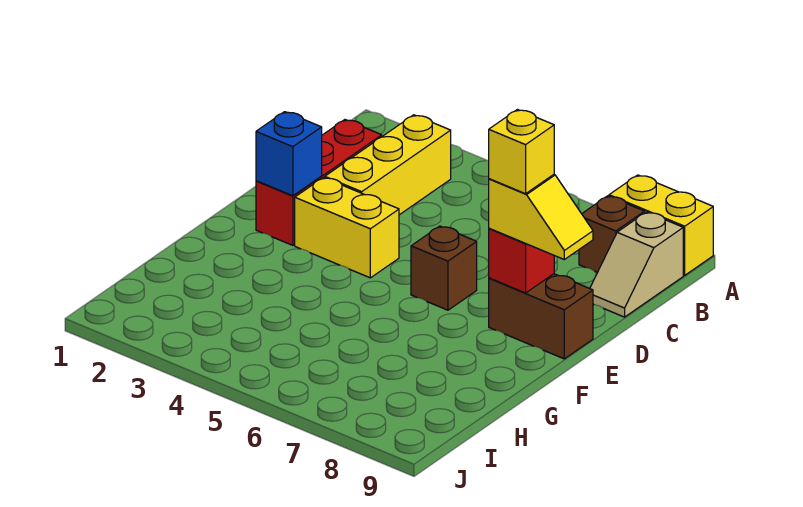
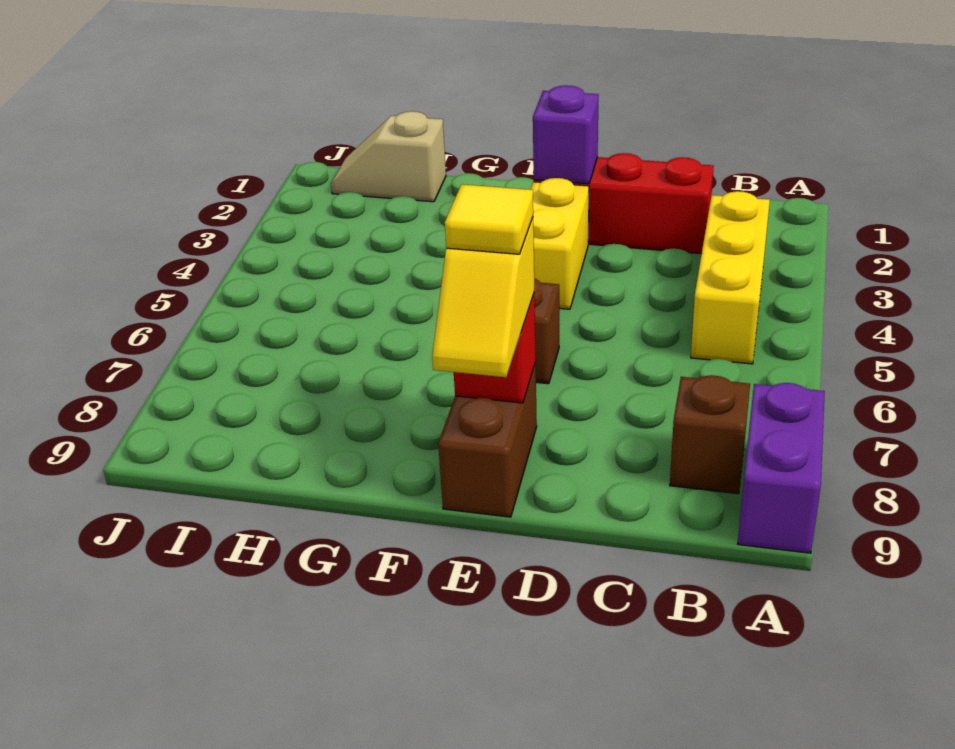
yellow brick A8:A9 level 1 -> purple brick A8:A9 level 1
yellow brick B3:D3 level 1 -> yellow brick B3:B5 level 1
tan slope B9:C9 level 1 top B -> tan slope H1:I1 level 1 top H
blue brick E2 level 2 -> purple brick E2 level 2
yellow brick E8 level 4 -> yellow tile E8 level 4

